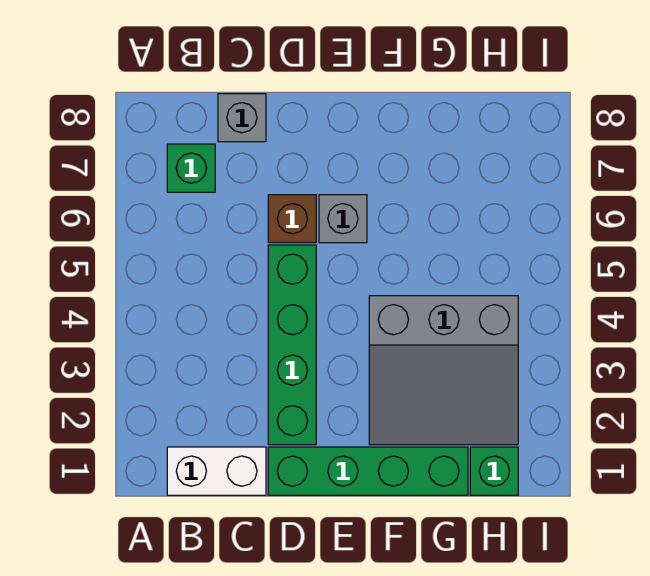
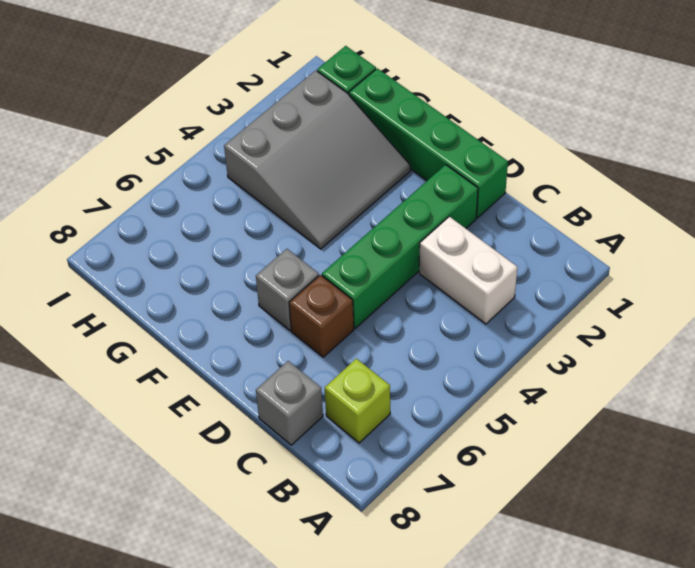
white brick B1:C1 level 1 -> white brick B3:C3 level 1
green brick B7 level 1 -> lime brick B7 level 1
grey slope F2:H4 level 1 top 4 -> grey slope F2:H4 level 1 top H

